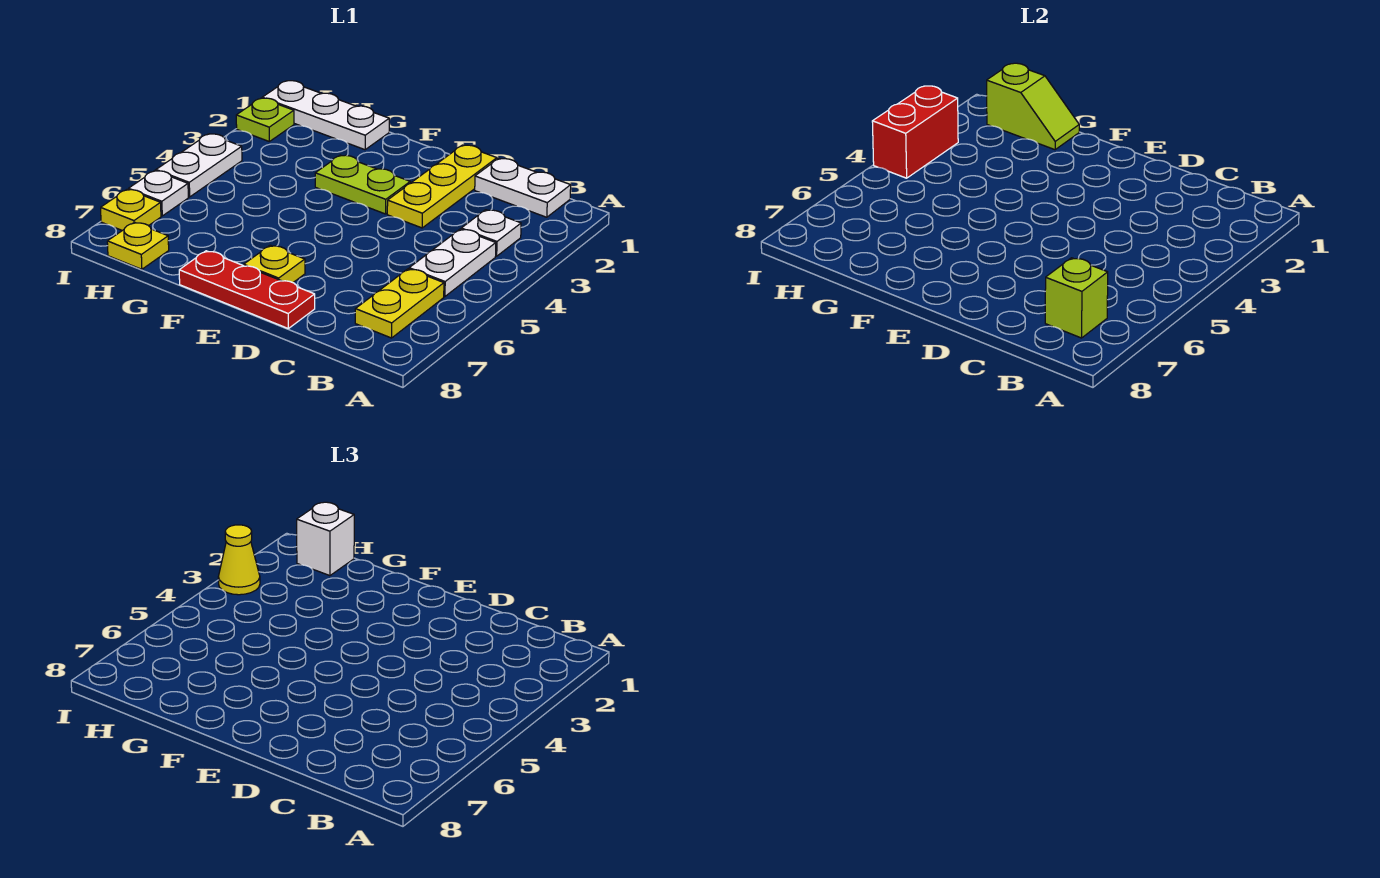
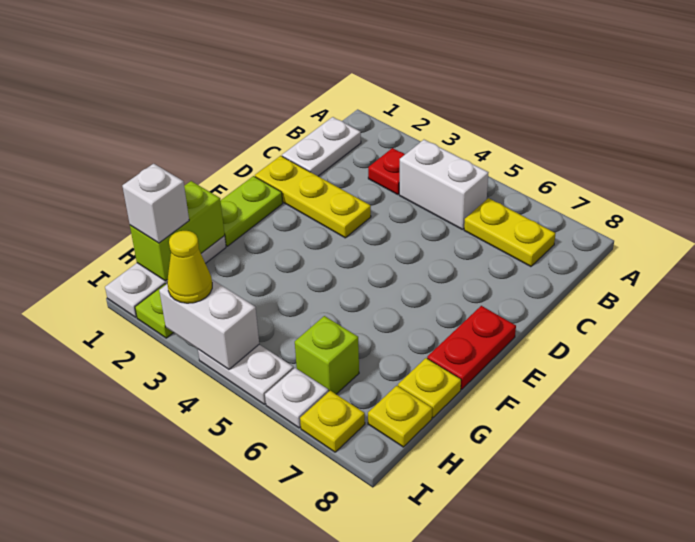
white plate B3 level 1 -> red plate B3 level 1
white plate B4:B5 level 1 -> white brick B4:B5 level 1
lime brick B7 level 2 -> lime brick H6 level 1
red plate D8:F8 level 1 -> red plate E8:F8 level 1
lime plate E3:F3 level 1 -> lime plate E1:F1 level 1
yellow plate E7 level 1 -> yellow plate G8 level 1
lime slope G1:H1 level 2 top H -> lime brick G1:H1 level 2
red brick I3:I4 level 2 -> white brick I3:I4 level 2

